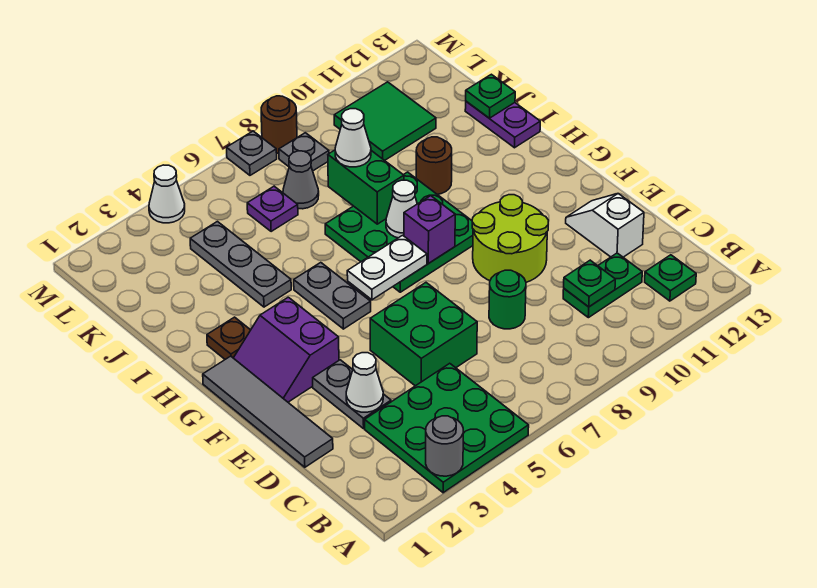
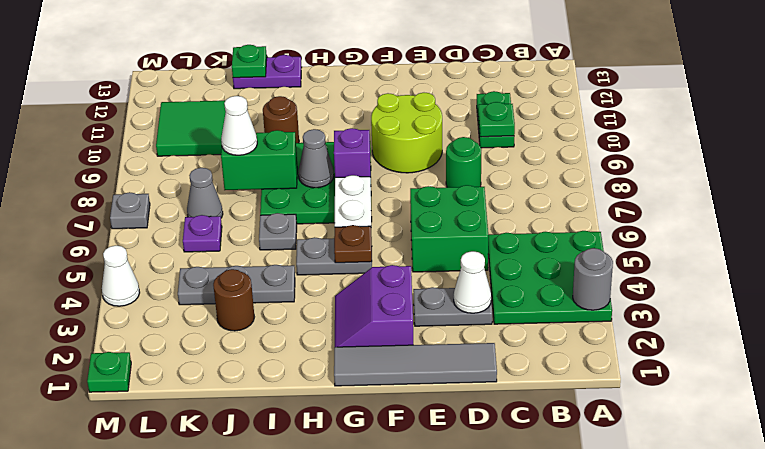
green plate B12 level 1 -> green plate M1 level 1
white slope D12:E12 level 1 top D -> none
purple slope F2:G3 level 1 top 3 -> purple slope F2:G3 level 1 top F
brown plate H2 level 1 -> brown plate G5 level 2
white cone H8 level 2 -> grey cone H8 level 2
grey plate L8 level 1 -> grey plate I6 level 1
brown round brick M8 level 1 -> brown round brick J3 level 1

